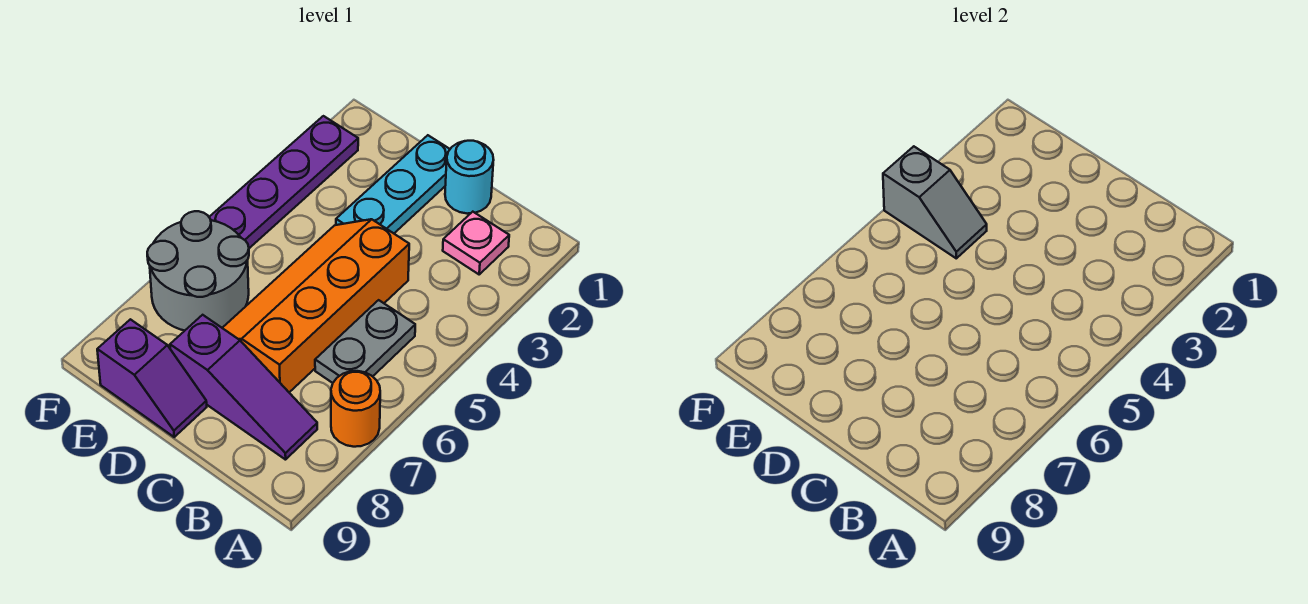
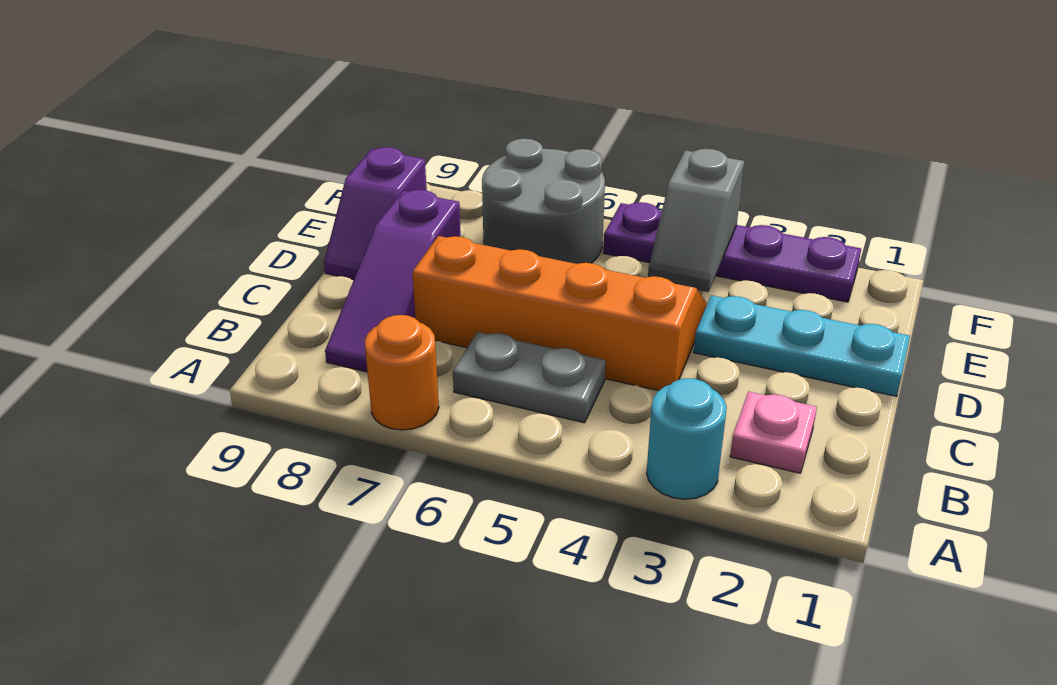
cyan round brick C1 level 1 -> cyan round brick A3 level 1

